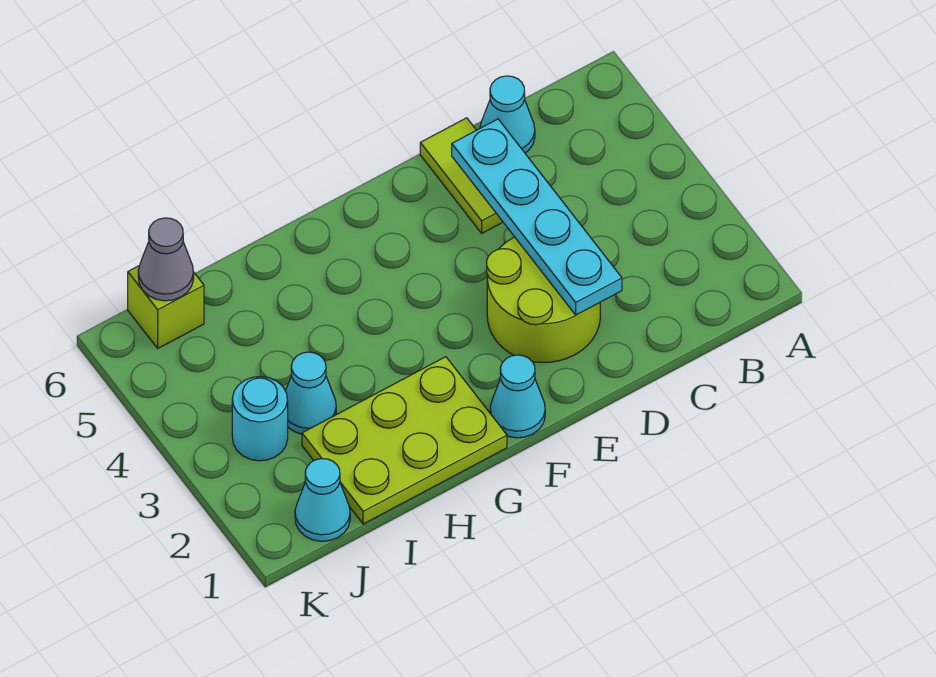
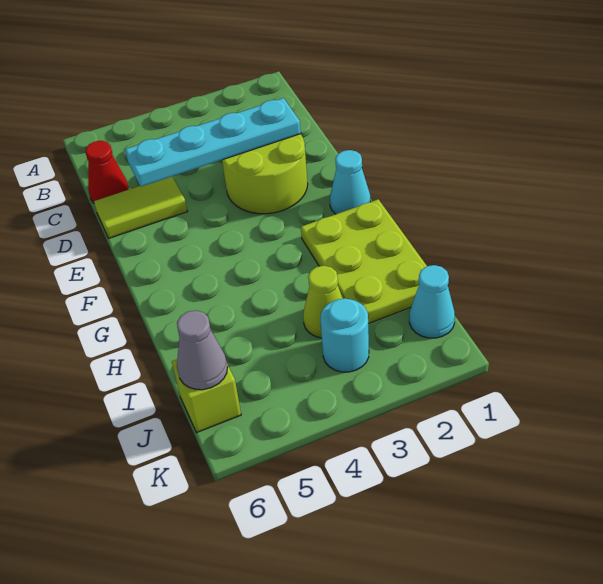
cyan cone C6 level 1 -> red cone C6 level 1
cyan cone I3 level 1 -> lime cone I3 level 1

